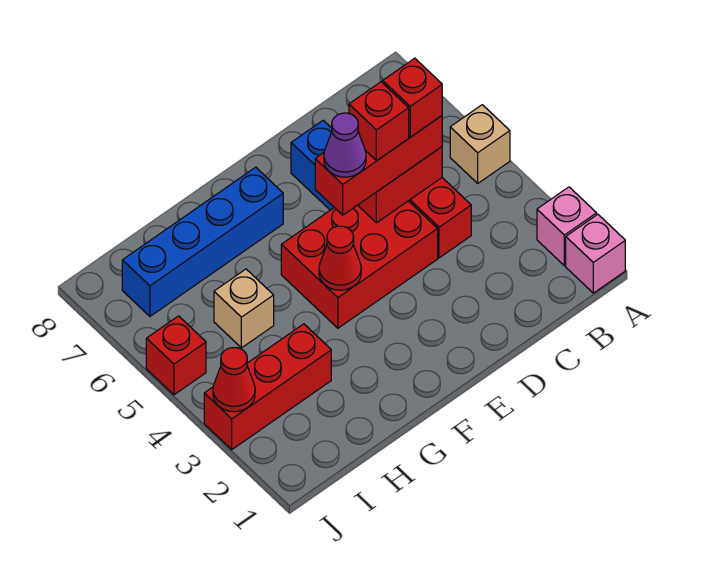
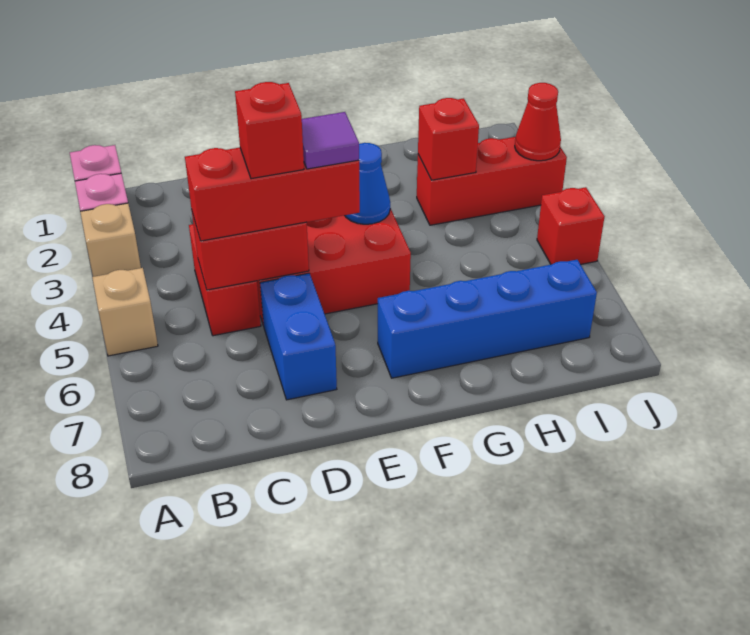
red brick C5 level 4 -> red brick H3 level 2
purple cone E5 level 4 -> purple tile E5 level 4
red cone F4 level 2 -> blue cone F4 level 2
tan brick H5 level 1 -> tan brick A3 level 1

